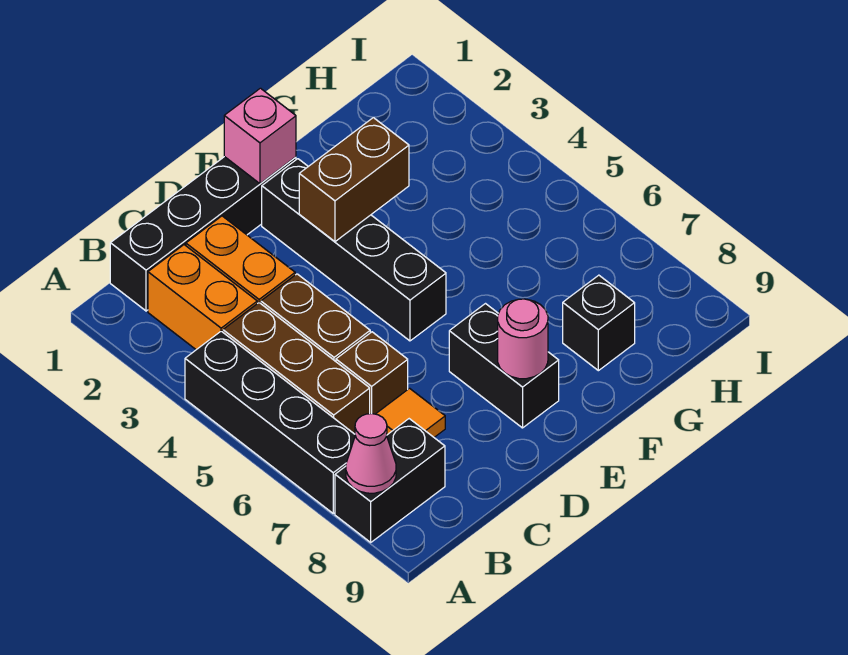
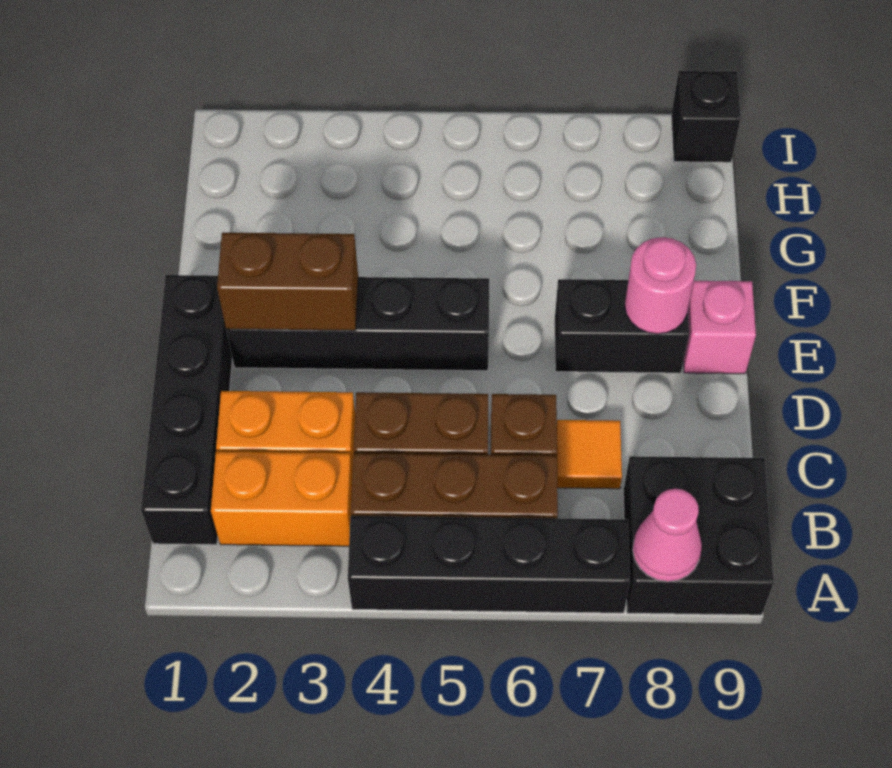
black brick A8:B8 level 1 -> black brick A8:B9 level 1
pink brick E1 level 2 -> pink brick E9 level 1
brown brick E3:F3 level 2 -> brown brick E2:E3 level 2
black brick G8 level 1 -> black brick I9 level 1

